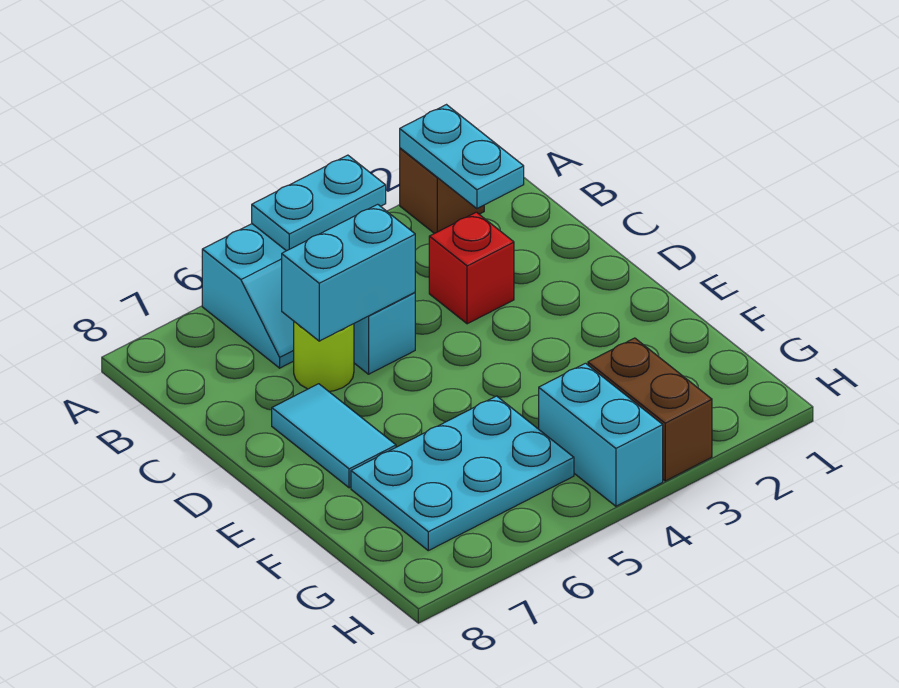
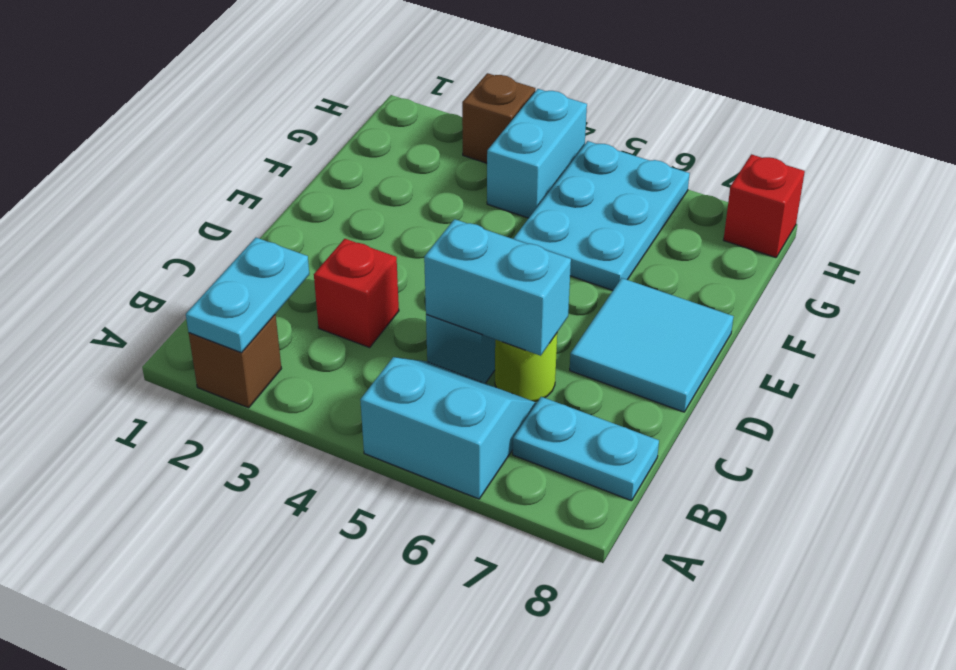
cyan plate A4:A5 level 2 -> cyan plate B7:B8 level 1
cyan tile D7:E7 level 1 -> cyan tile D7:E8 level 1
cyan plate F5:G7 level 1 -> cyan plate F5:H6 level 1
brown brick G3:H3 level 1 -> brown brick H3 level 1
none -> red brick H8 level 1

